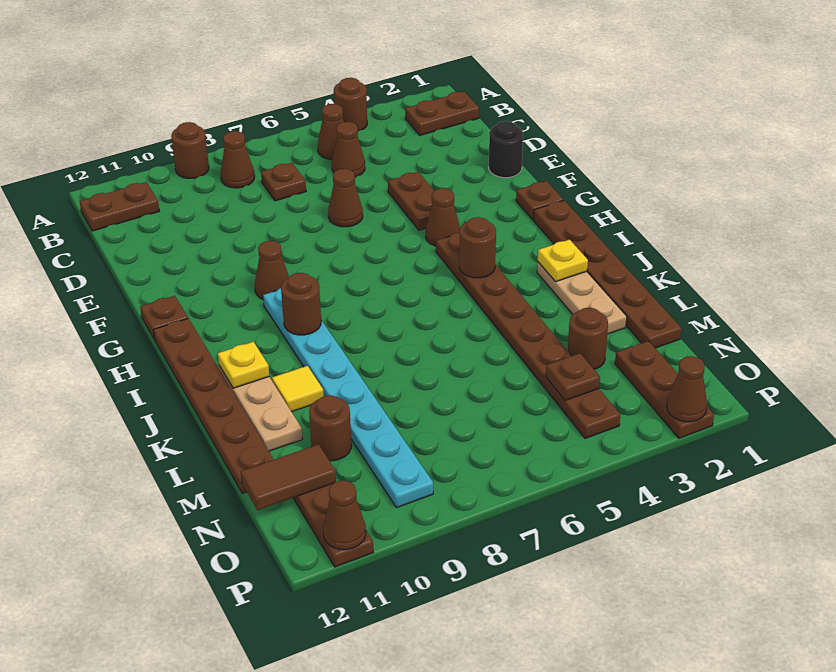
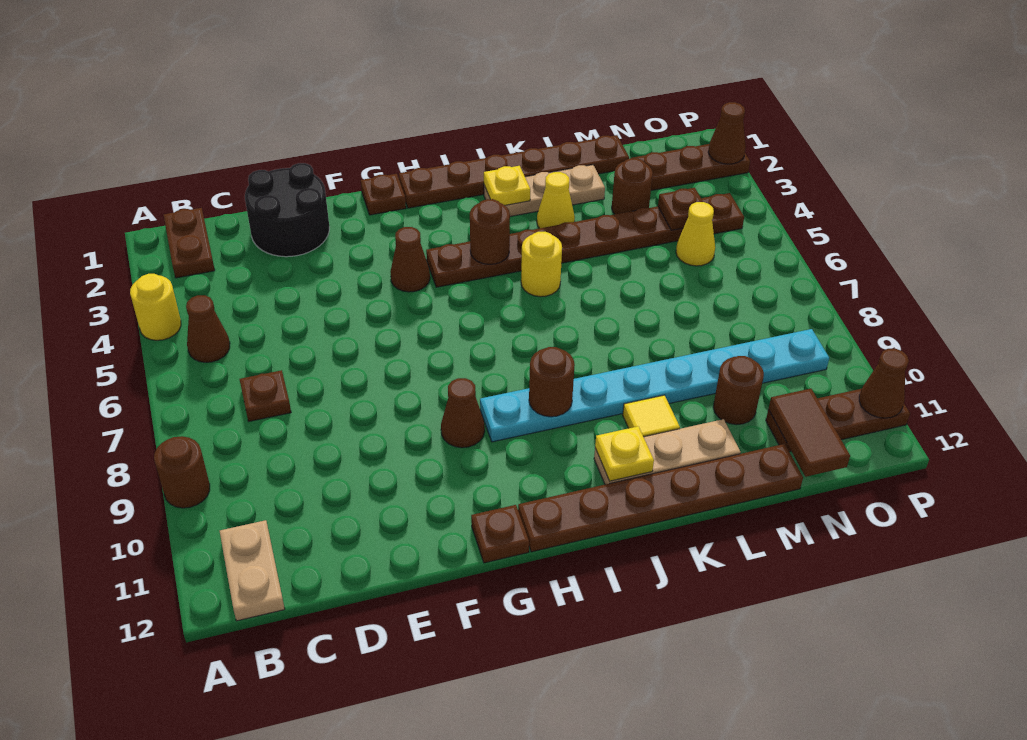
brown round brick A4 level 1 -> yellow round brick A4 level 1
brown cone B8 level 1 -> none
brown plate B11:B12 level 1 -> tan plate B11:B12 level 1
brown cone C5 level 1 -> none
black round brick E1 level 1 -> black round brick D1:E2 level 1
brown plate E4:F4 level 1 -> none
brown cone E6 level 1 -> none
none -> yellow round brick J5 level 1
none -> yellow cone K3 level 1
none -> yellow cone N5 level 1

